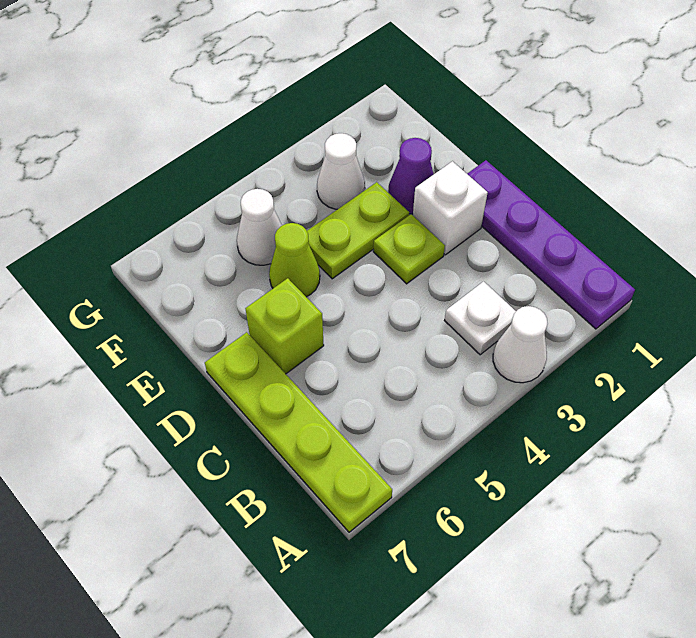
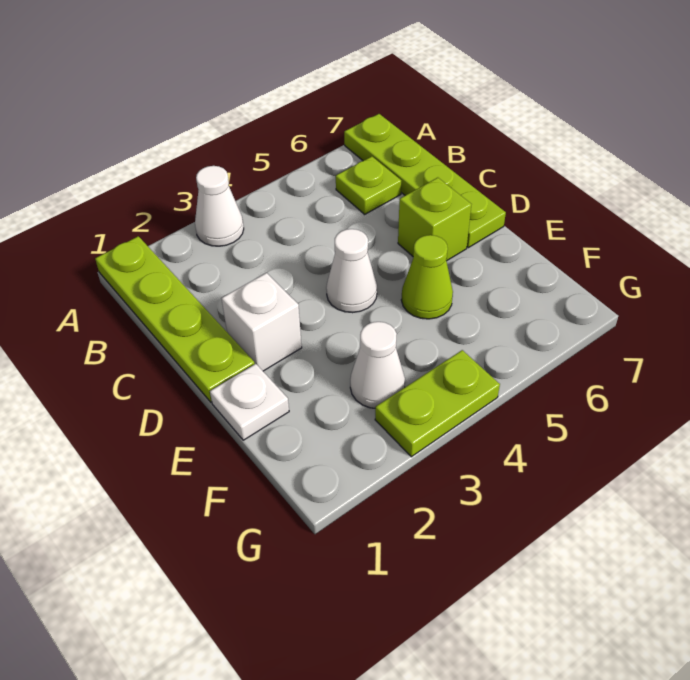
purple plate A1:D1 level 1 -> lime plate A1:D1 level 1
white plate B3 level 1 -> white plate E1 level 1
lime plate D3 level 1 -> lime plate B6 level 1
purple cone E2 level 1 -> none
lime plate E3:E4 level 1 -> lime plate G3:G4 level 1
white cone F5 level 1 -> white cone D4 level 1

